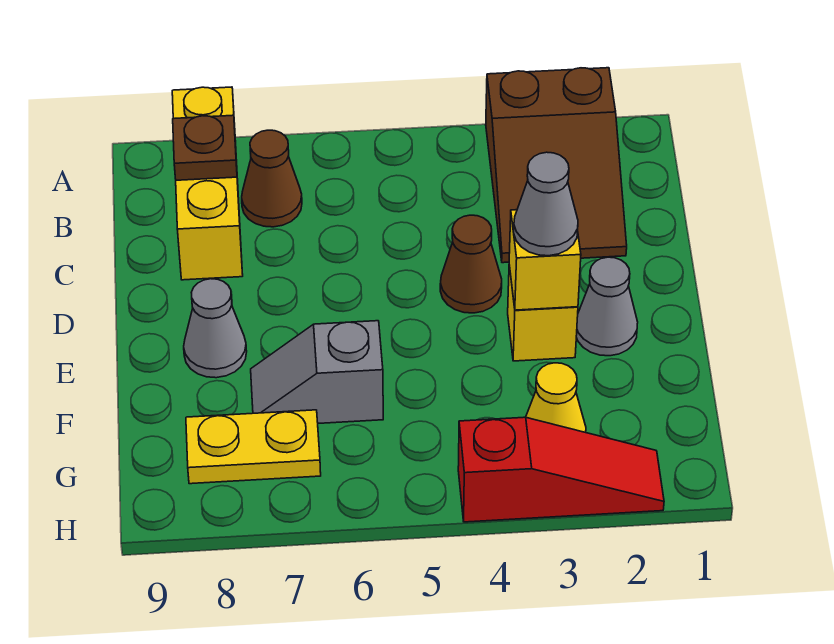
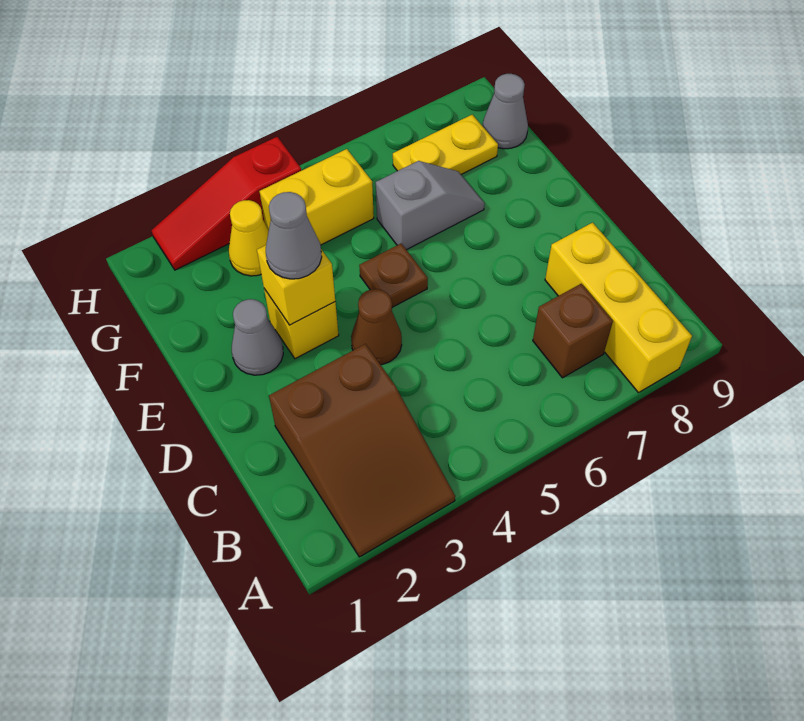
brown slope A2:C3 level 1 top A -> brown slope A2:C3 level 1 top C
brown cone B7 level 1 -> brown brick B7 level 1
brown plate B8 level 2 -> brown plate E5 level 1
grey cone E8 level 1 -> grey cone G9 level 1
none -> yellow brick G4:G5 level 1

